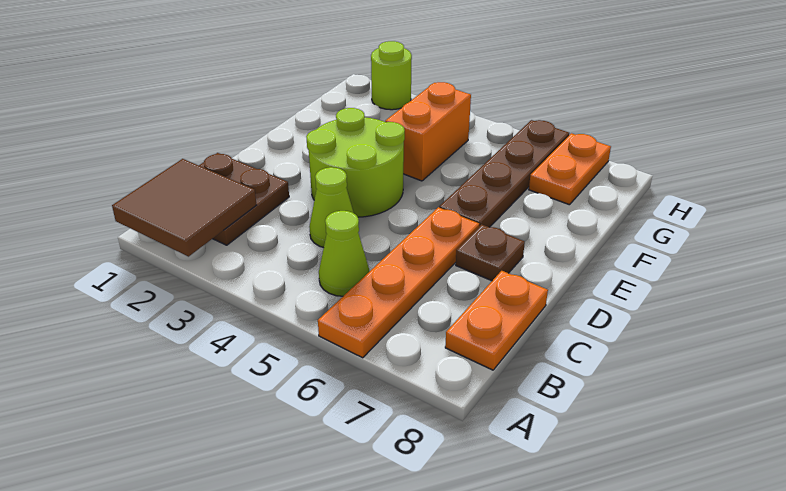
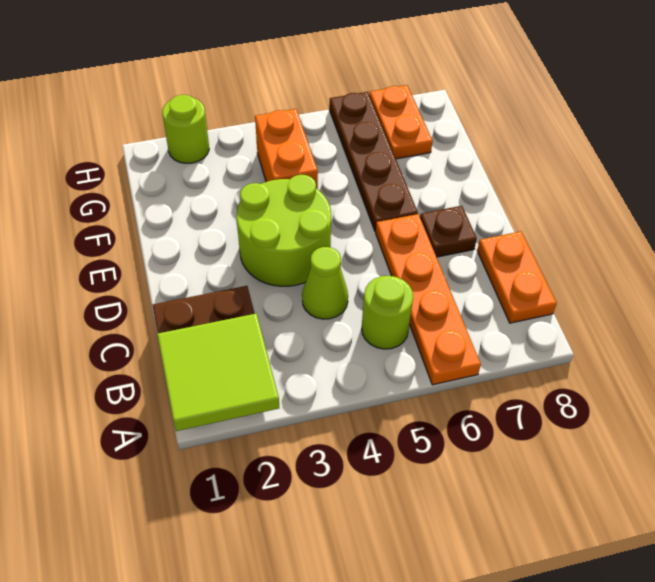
brown tile A1:B2 level 2 -> lime tile A1:B2 level 2
lime cone B5 level 1 -> lime round brick B5 level 1

